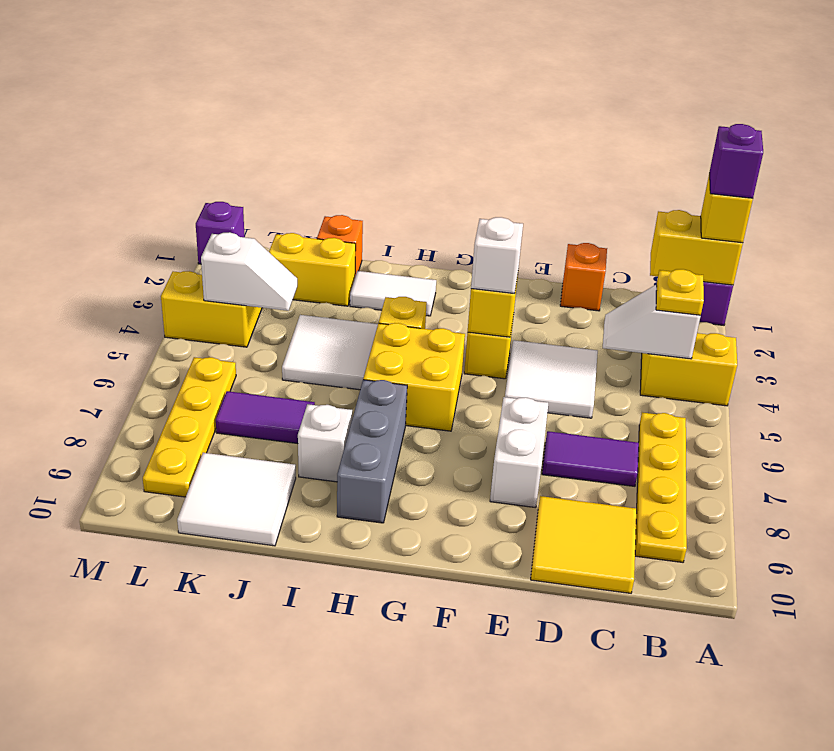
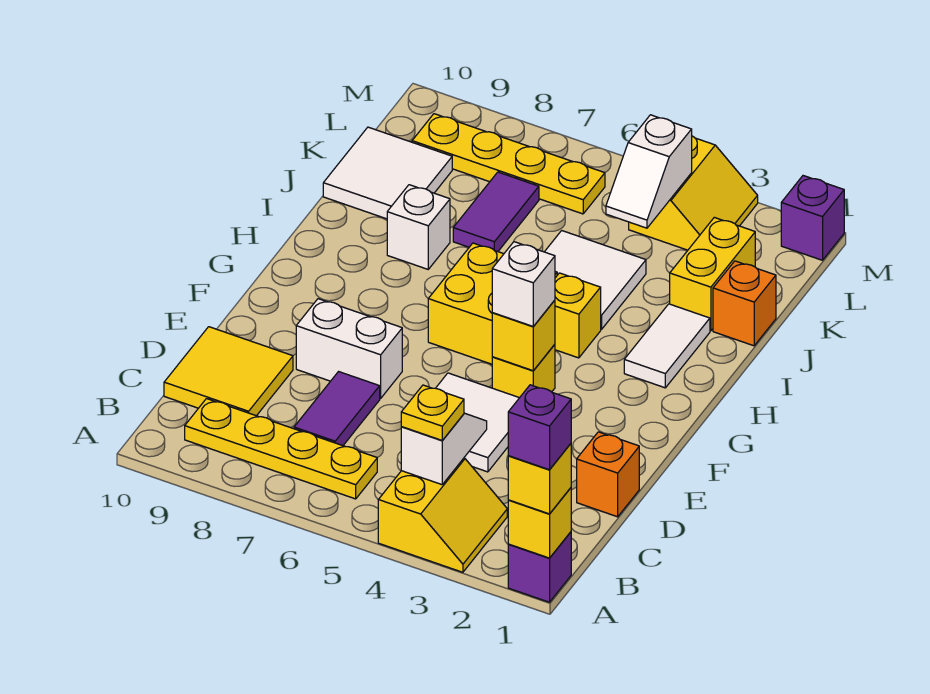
yellow brick A1:B1 level 2 -> yellow brick A1 level 2
grey brick H7:H9 level 1 -> none

